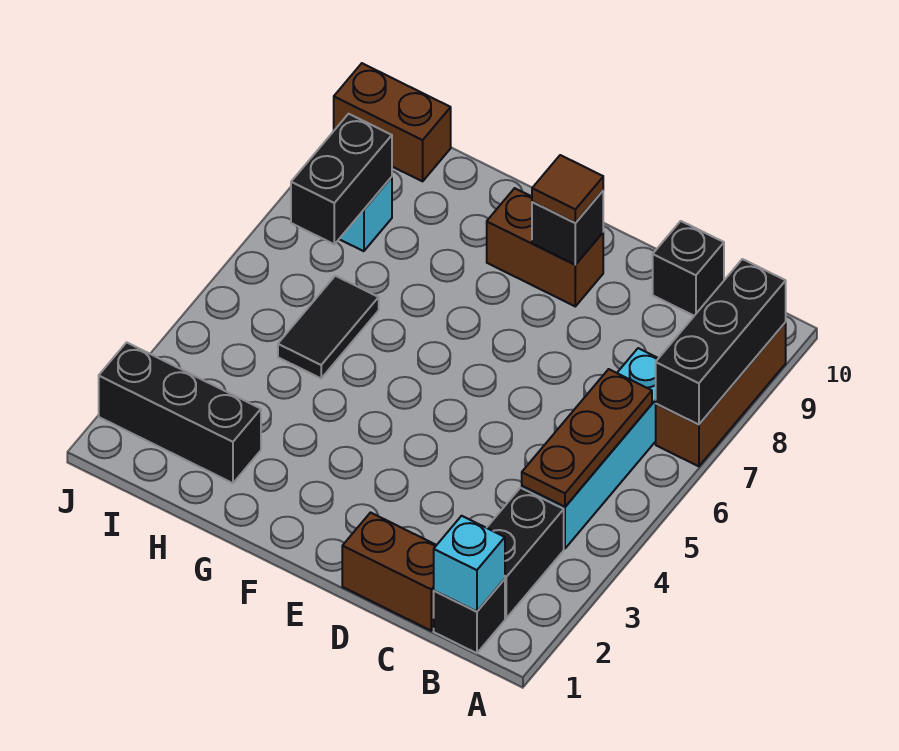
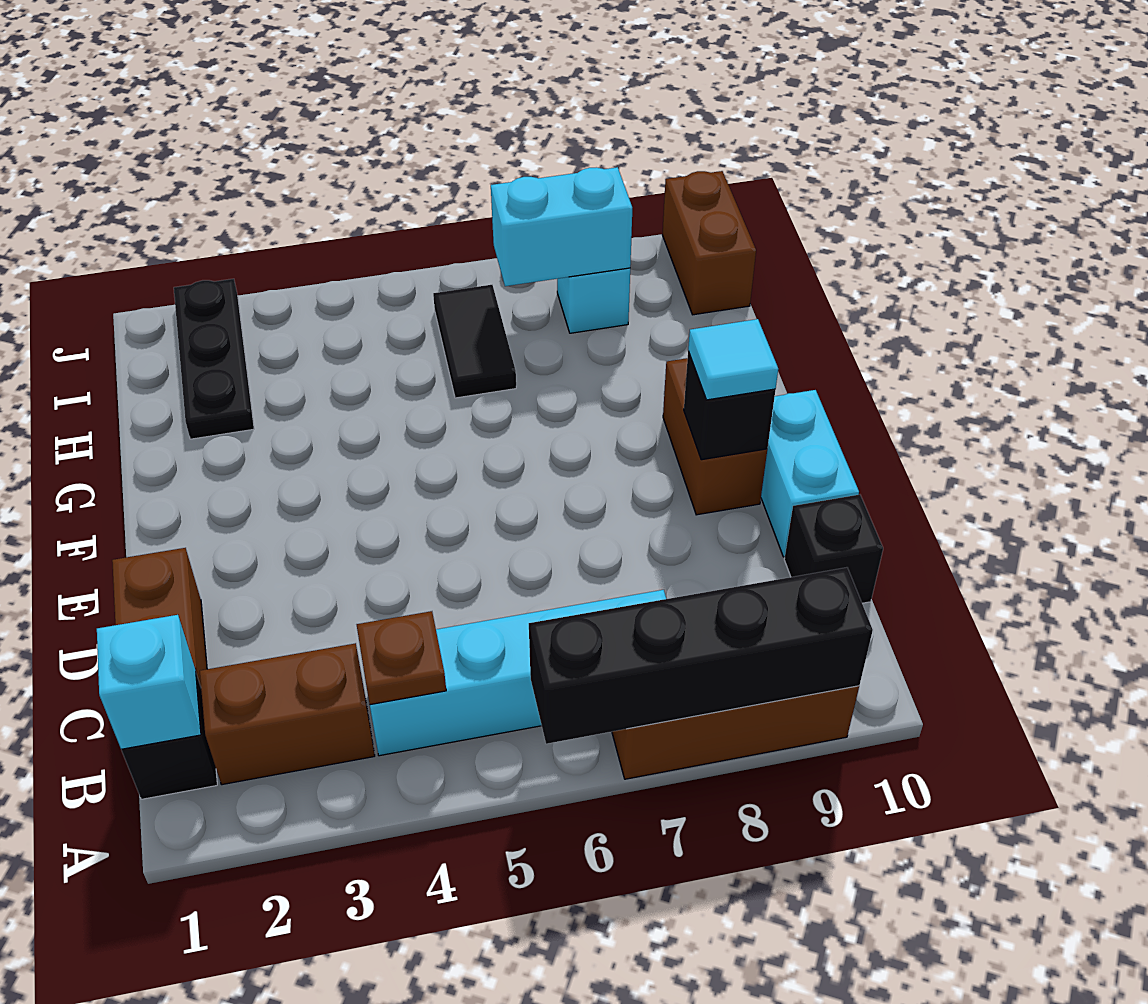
black brick A7:A9 level 2 -> black brick A6:A9 level 2
black brick B2:B3 level 1 -> brown brick B2:B3 level 1
brown plate B4:B6 level 2 -> brown plate B4 level 2
none -> cyan brick D10:E10 level 1
brown tile E9 level 3 -> cyan tile E9 level 3
black brick H2:J2 level 1 -> black plate H2:J2 level 1
black tile H5:H6 level 1 -> black tile H6:I6 level 1
black brick I7:I8 level 2 -> cyan brick I7:I8 level 2

